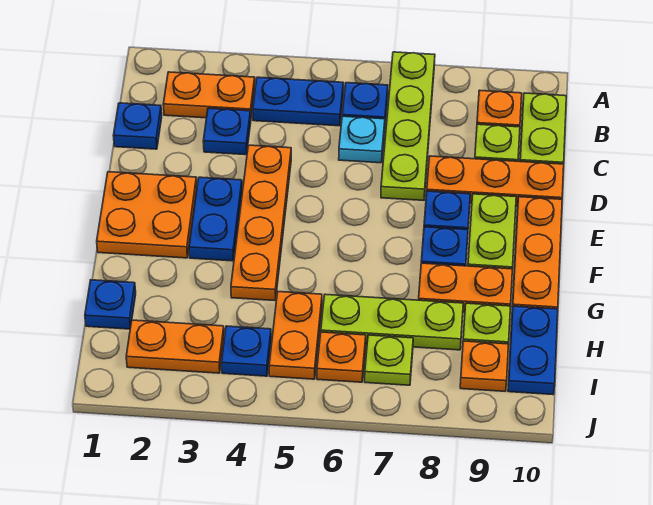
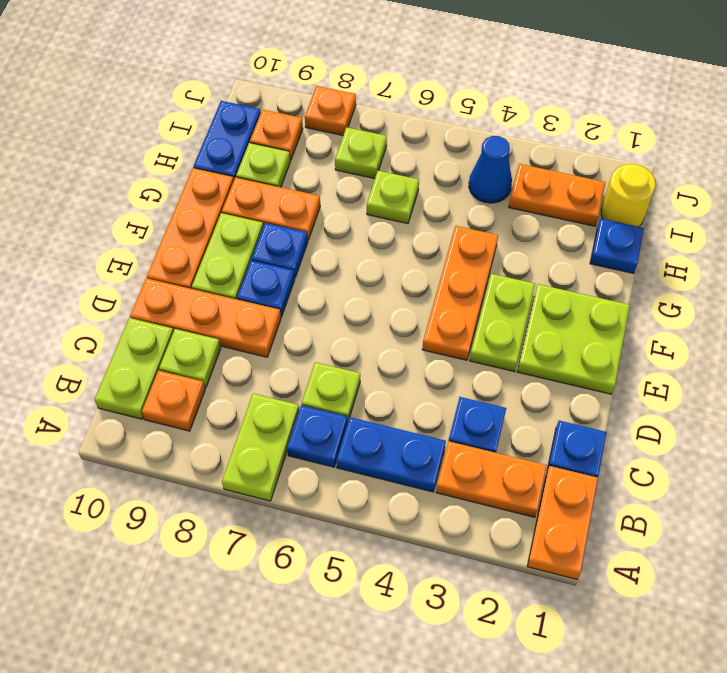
lime plate A7:D7 level 1 -> lime plate A7:B7 level 1
cyan plate C6 level 1 -> lime plate C6 level 1
orange plate D4:G4 level 1 -> orange plate E4:G4 level 1
orange plate E1:F2 level 1 -> lime plate E1:F2 level 1
blue plate E3:F3 level 1 -> lime plate E3:F3 level 1
orange plate H5:I5 level 1 -> orange plate A1:B1 level 1
lime plate H6:H8 level 1 -> lime plate H6 level 1
none -> yellow round brick I1 level 1
blue plate I4 level 1 -> blue cone I4 level 1
orange plate I6 level 1 -> orange plate J8 level 1

